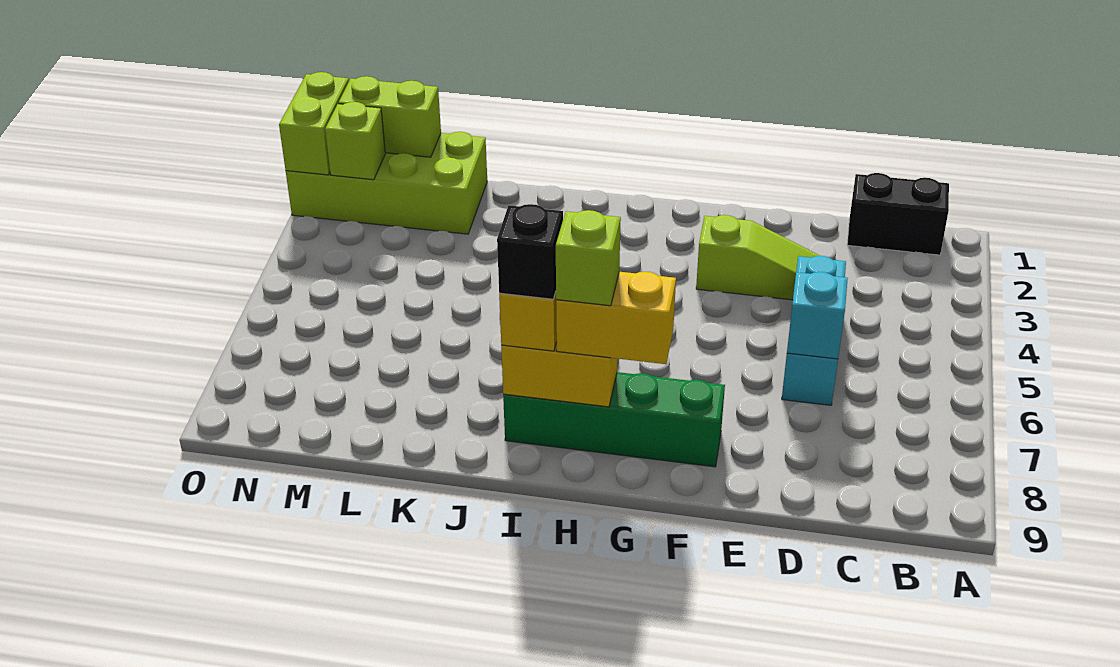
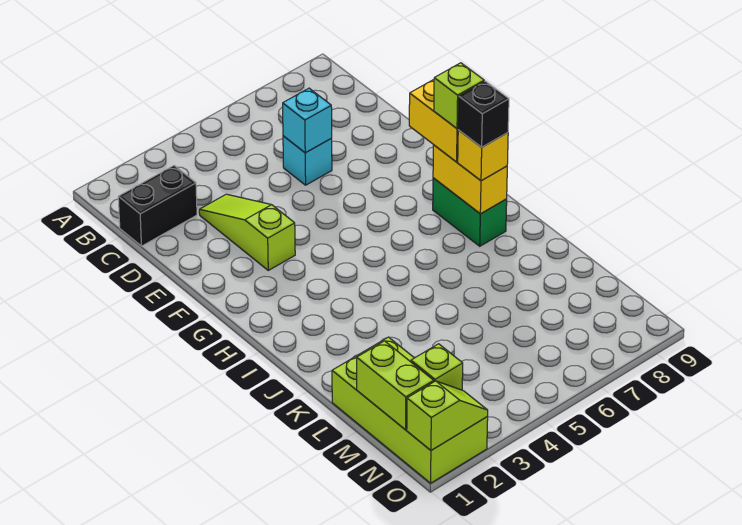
black brick B1:C1 level 1 -> black brick C1:C2 level 1
cyan brick D4:D6 level 1 -> cyan brick D6 level 1
green brick F8:I8 level 1 -> green brick H8:I8 level 1
lime brick O1:O2 level 2 -> lime slope O1:O2 level 2 top 1

